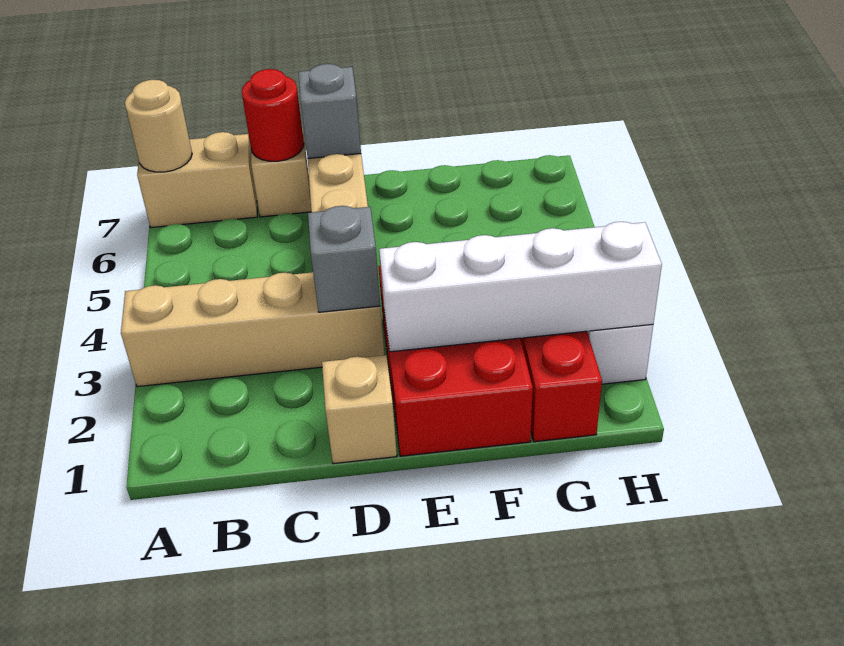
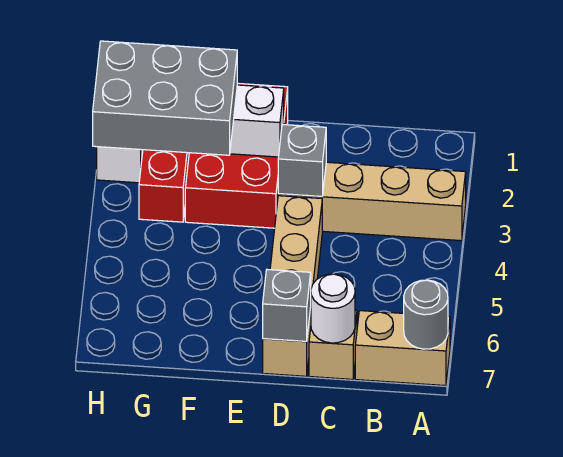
tan round brick A7 level 2 -> grey round brick A7 level 2
red round brick C7 level 2 -> white round brick C7 level 2
tan brick D1 level 1 -> none
none -> grey brick F2:H3 level 3

